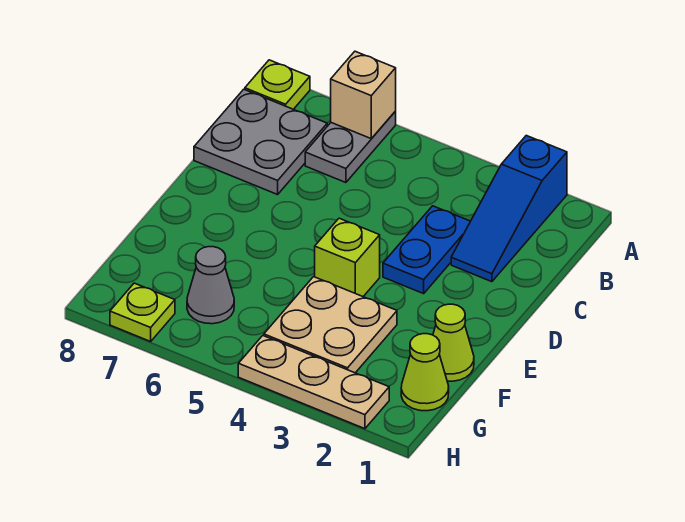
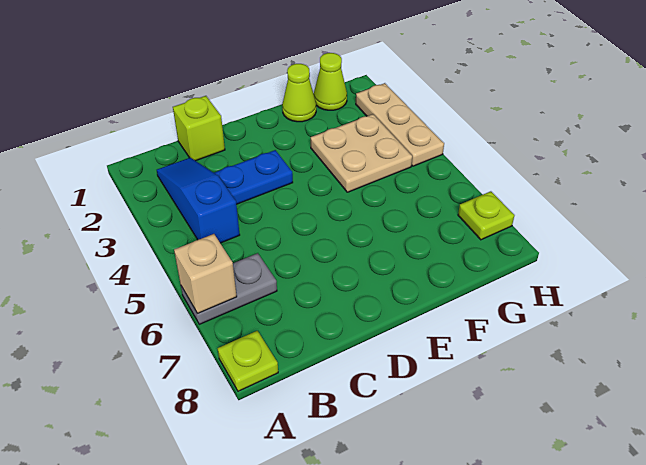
blue slope A2:C2 level 1 top A -> blue slope B2:B4 level 1 top 4
grey plate B7:C8 level 1 -> none
lime brick E4 level 1 -> lime brick C1 level 1
grey cone G6 level 1 -> none

